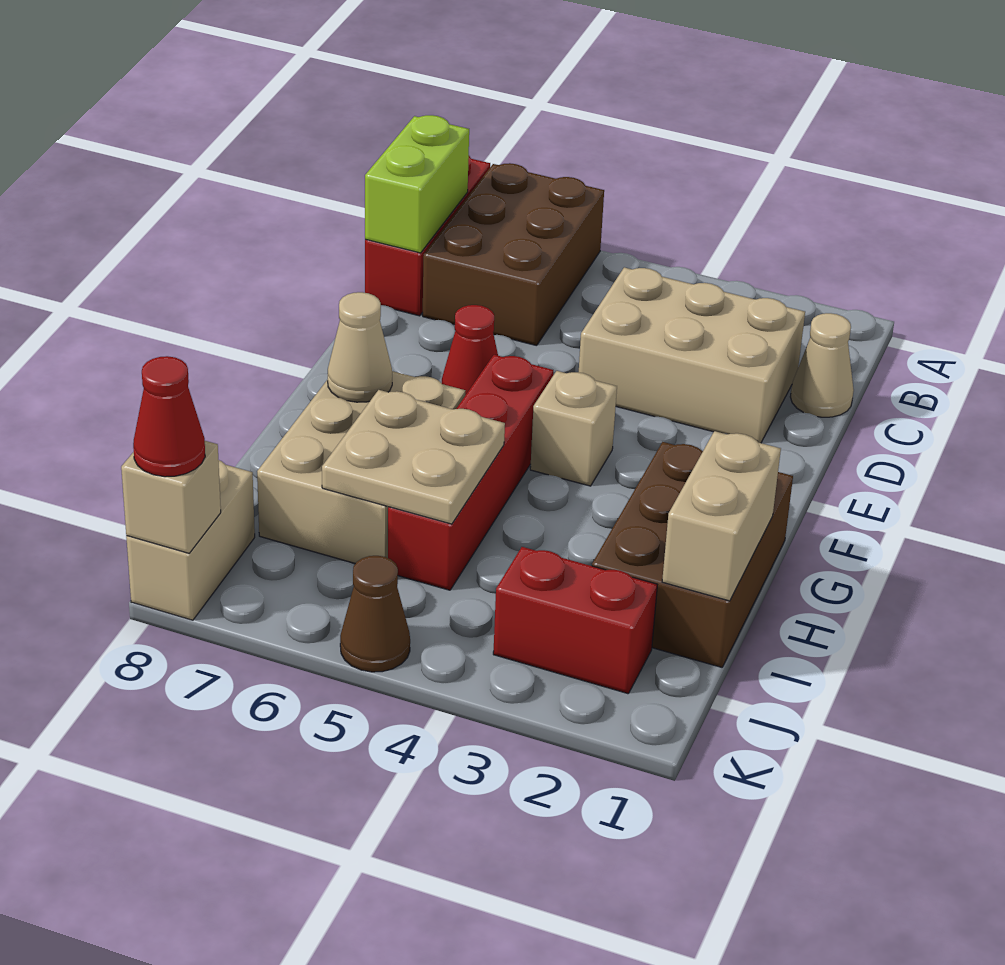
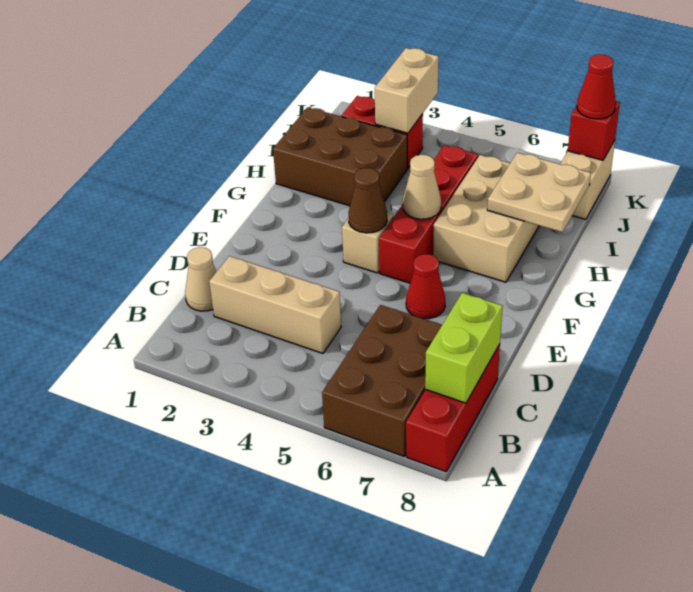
tan brick C2:D4 level 1 -> tan brick C2:C4 level 1
brown brick G1:I2 level 1 -> brown brick H1:I3 level 1
tan cone G7 level 2 -> tan cone G5 level 2
tan brick H1:I1 level 2 -> tan brick J3:K3 level 2
tan plate H5:I6 level 2 -> tan plate H7:I8 level 2
brown cone K5 level 1 -> brown cone F4 level 2
tan brick K8 level 2 -> red brick K8 level 2

